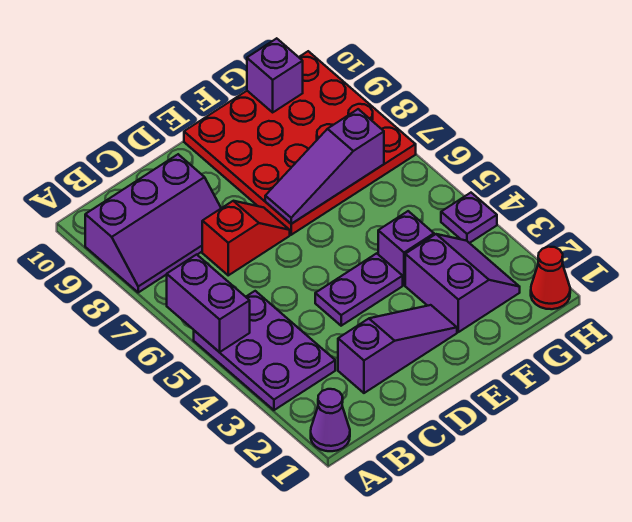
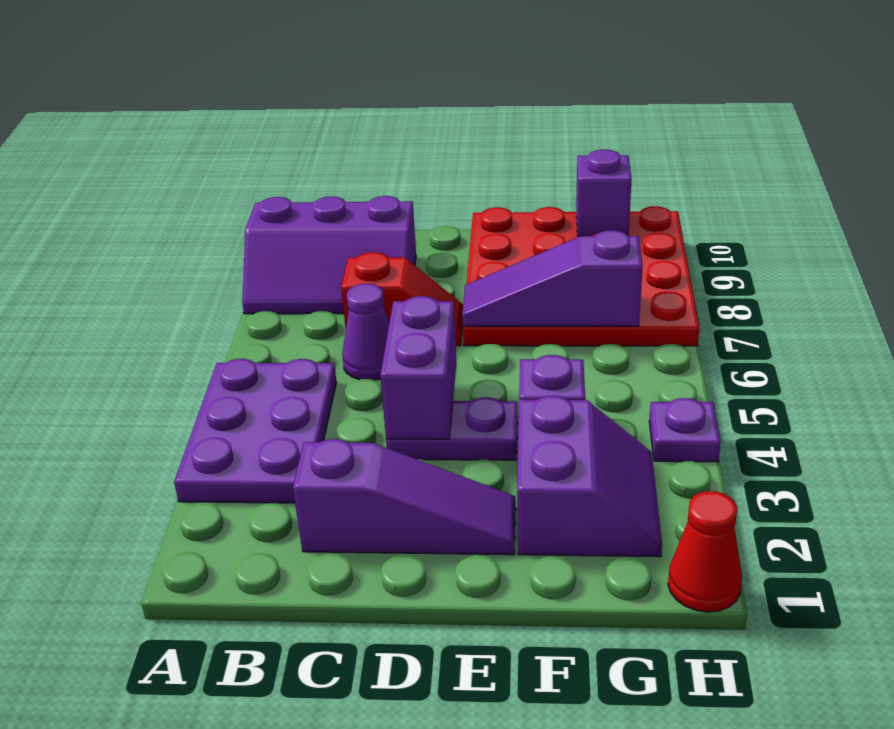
purple cone A1 level 1 -> purple cone C6 level 1
purple brick A5:A6 level 2 -> purple brick D4:D5 level 2

